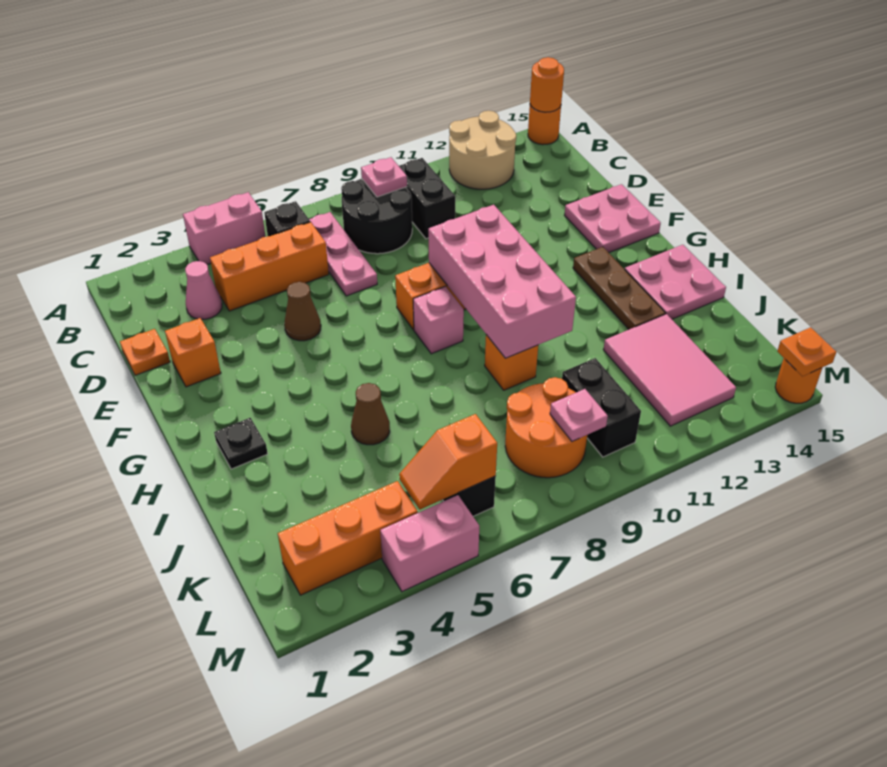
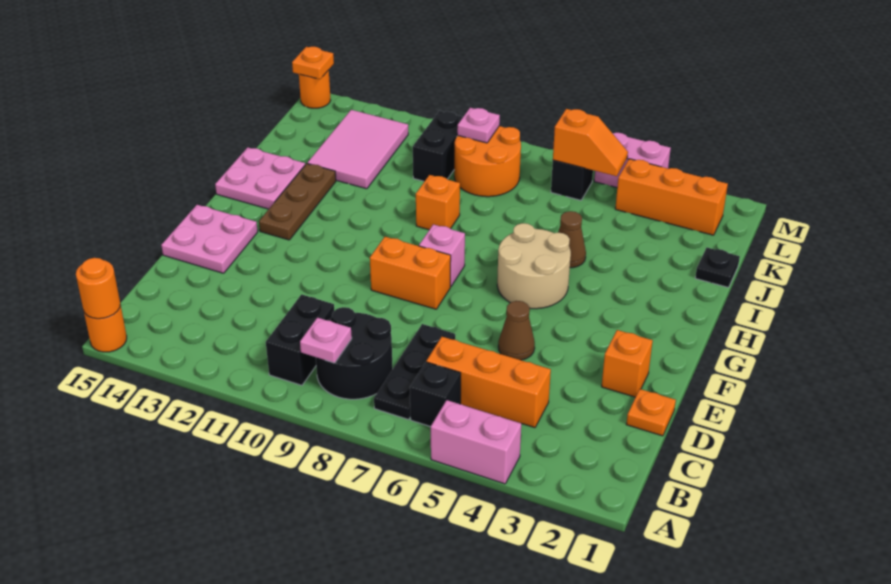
tan round brick A12:B13 level 1 -> tan round brick G5:H6 level 1
pink plate B7:D7 level 1 -> black plate B7:D7 level 1
pink cone C3 level 1 -> none
pink brick F9:I10 level 2 -> none
black plate H2 level 1 -> black plate J1 level 1

